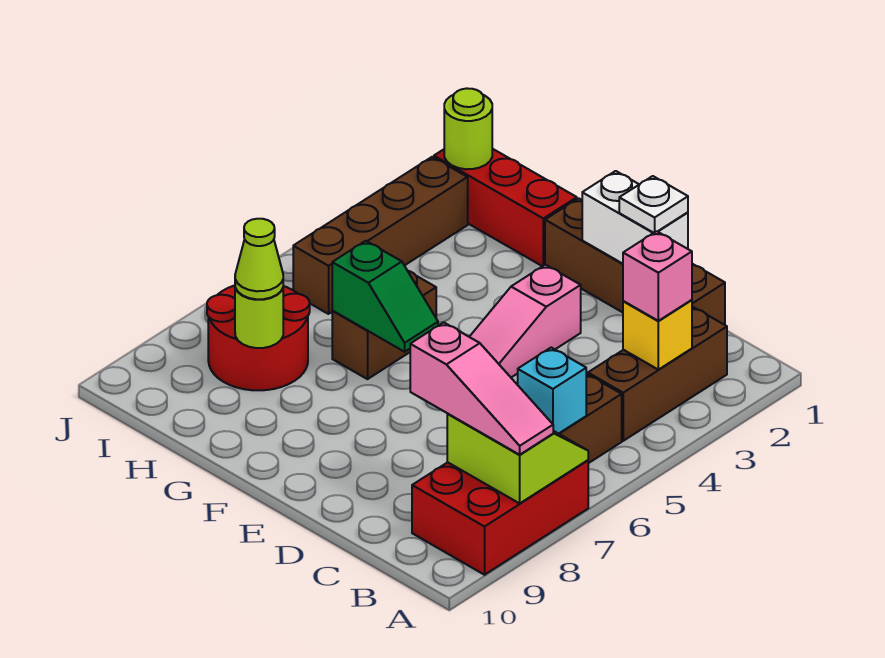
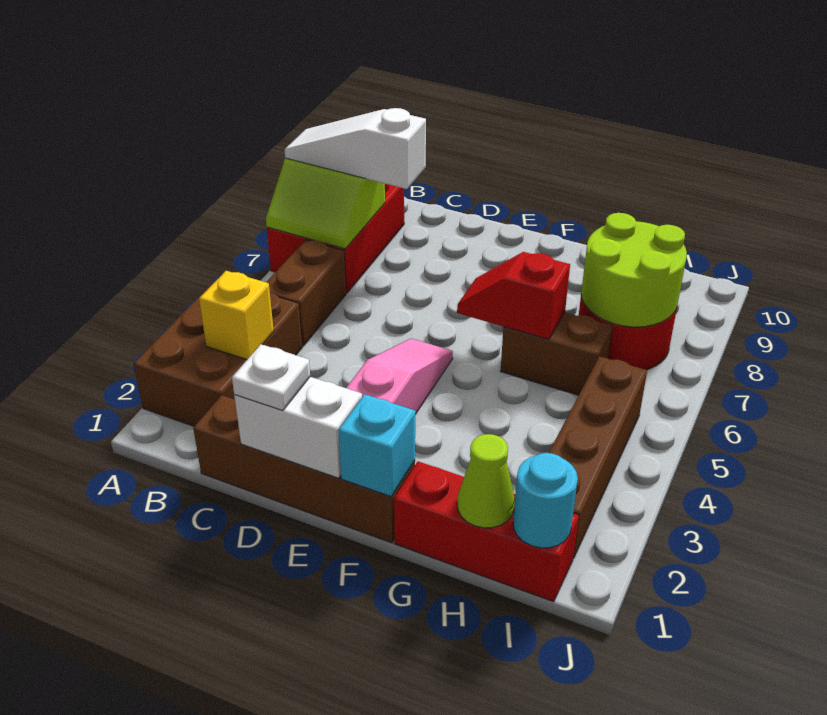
pink slope A8:C8 level 3 top C -> white slope A8:C8 level 3 top C
brown brick B2:B4 level 1 -> brown brick A2:B4 level 1
pink brick B3 level 3 -> none
cyan brick B6 level 2 -> cyan brick F1 level 2
green slope F6:G6 level 2 top G -> red slope F6:G6 level 2 top G
brown brick G5:G6 level 1 -> brown brick G6:H6 level 1
lime round brick H8 level 2 -> lime round brick H7:I8 level 2
lime cone H8 level 3 -> lime cone H1 level 2
lime round brick I1 level 2 -> cyan round brick I1 level 2

